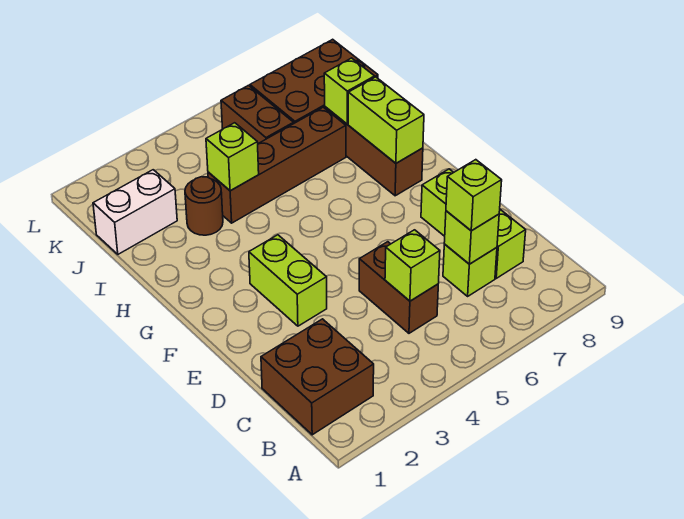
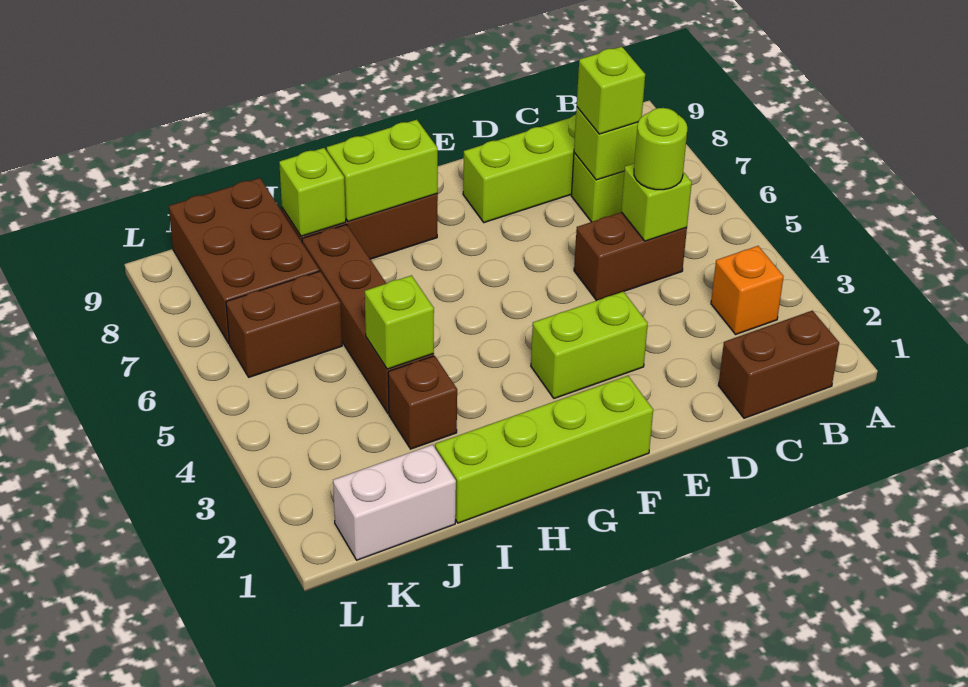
brown brick B1:C2 level 1 -> brown brick B1:C1 level 1
none -> orange brick B3 level 1
none -> lime round brick C5 level 3
none -> lime brick F1:I1 level 1
brown round brick I3 level 1 -> brown brick I3 level 1
white brick J1:J2 level 1 -> white brick J1:K1 level 1

